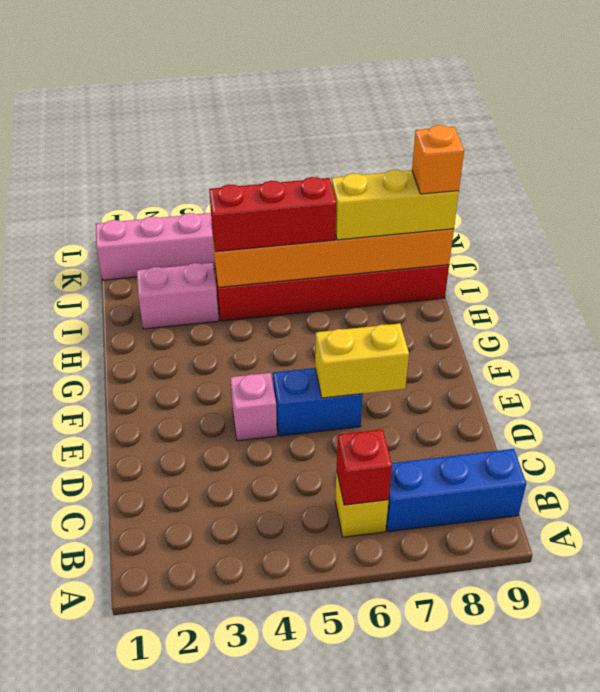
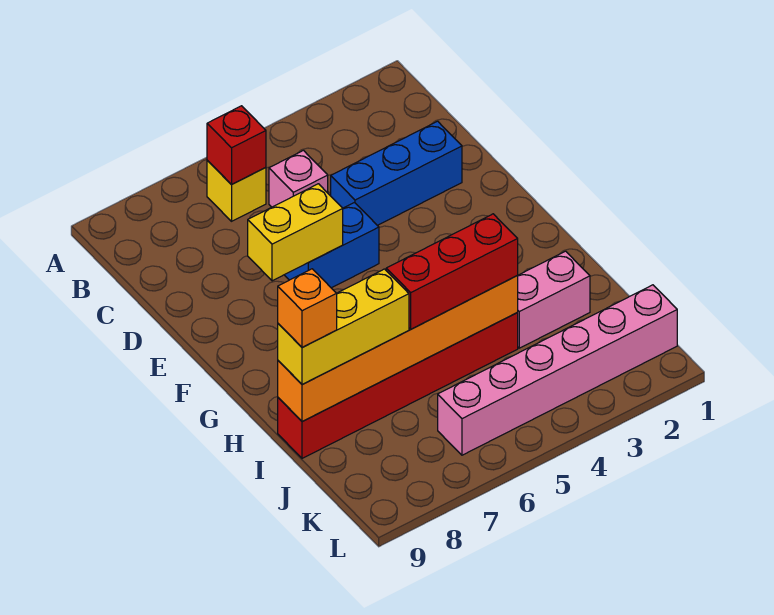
blue brick B7:B9 level 1 -> blue brick D2:D4 level 1
pink brick E4 level 1 -> pink brick C5 level 1

